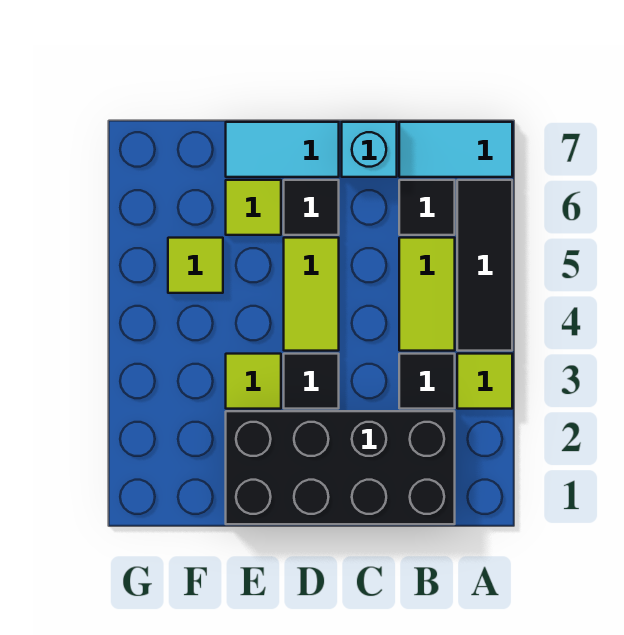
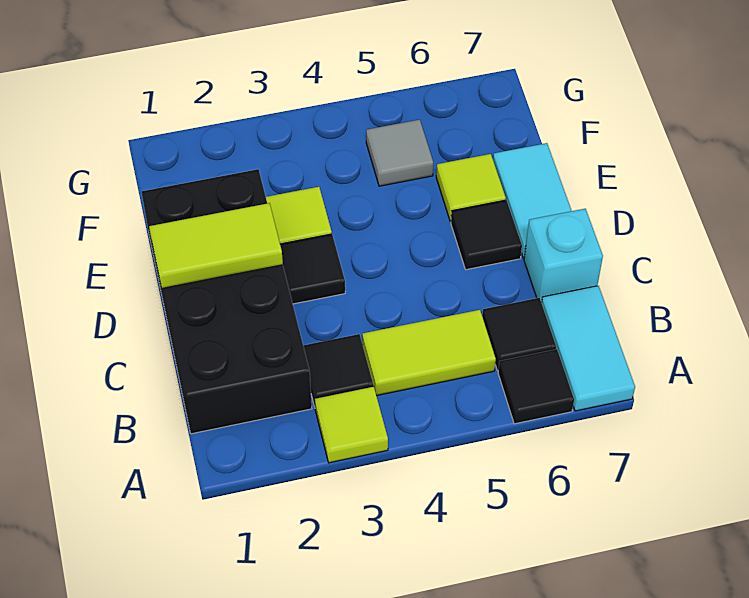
black tile A4:A6 level 1 -> black tile A6 level 1
lime tile D4:D5 level 1 -> lime tile D1:D2 level 2
lime tile F5 level 1 -> grey tile F5 level 1

